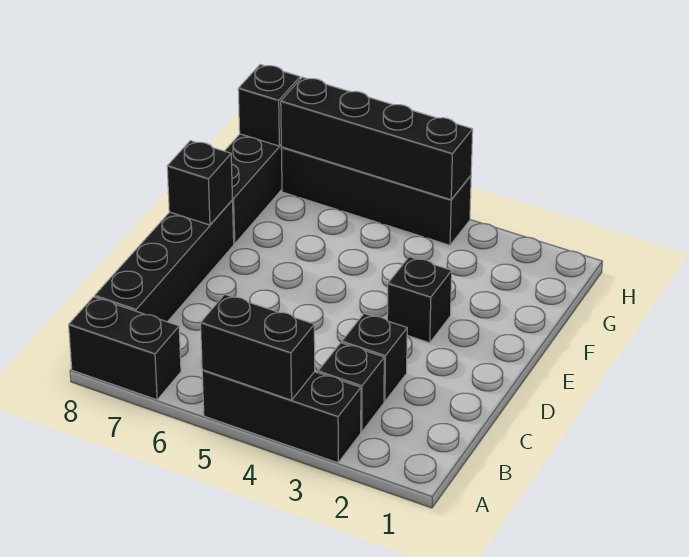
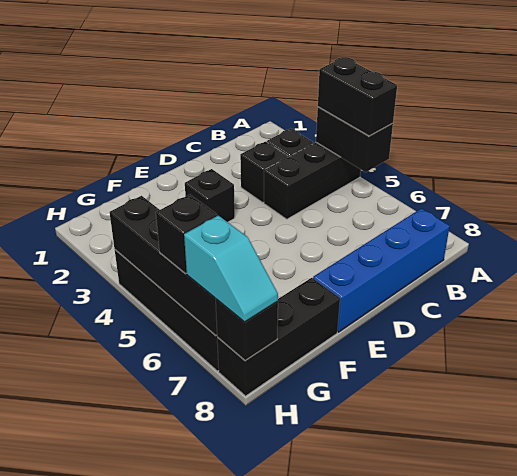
black brick A3:A5 level 1 -> black brick A4:C4 level 1
black brick A7:A8 level 1 -> black brick A4:A5 level 3
black brick B8:E8 level 1 -> blue brick B8:E8 level 1
black brick E8 level 2 -> black brick H6 level 3
none -> cyan slope H7:H8 level 3 top 7

